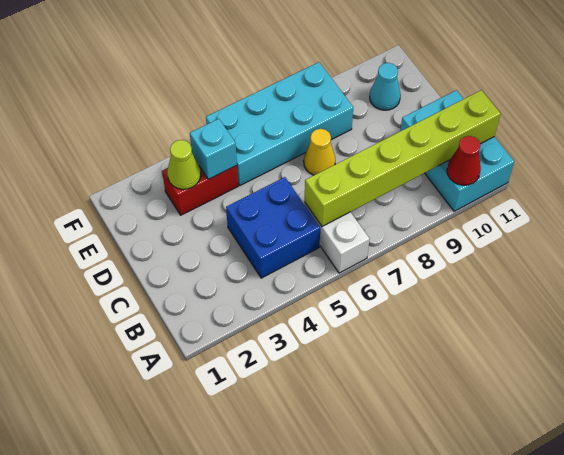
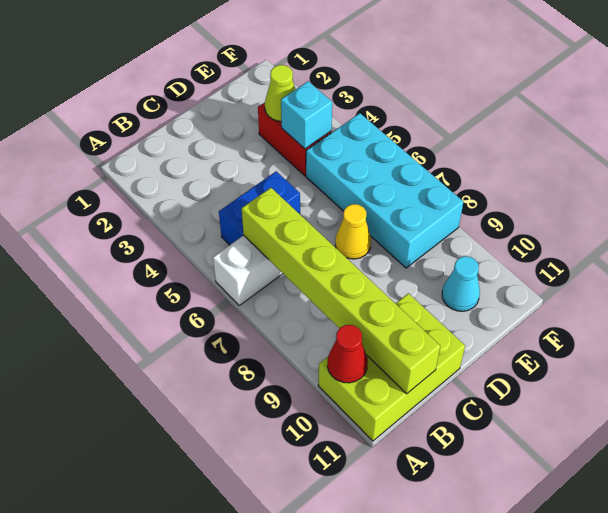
cyan brick A10:C11 level 1 -> lime brick A10:C11 level 1
blue brick B4:C5 level 1 -> blue brick B5:C5 level 1

